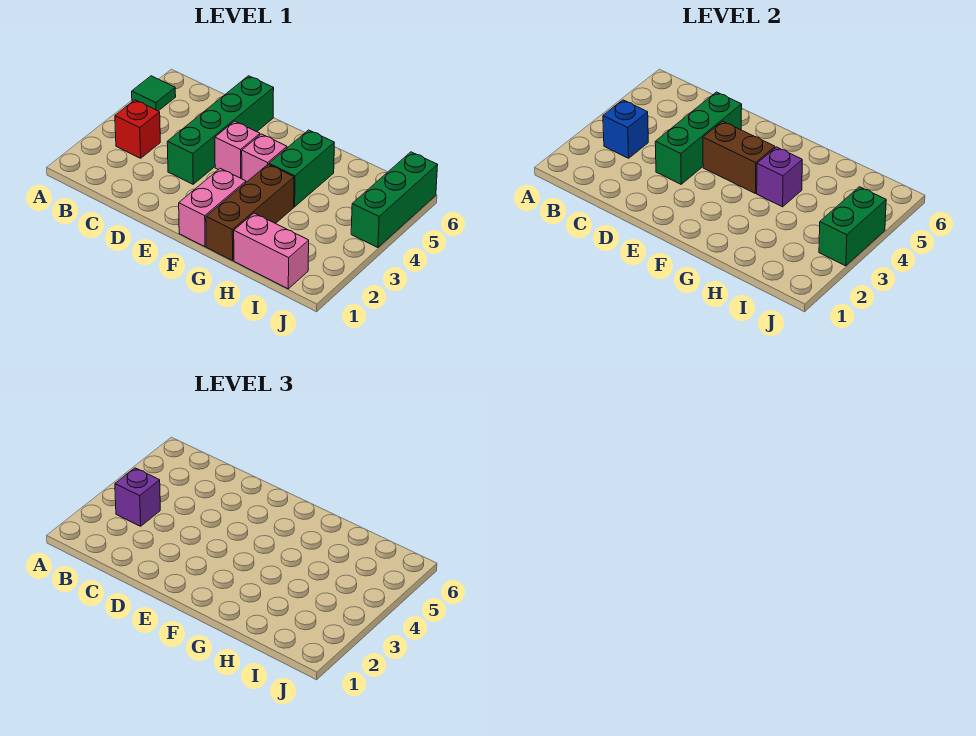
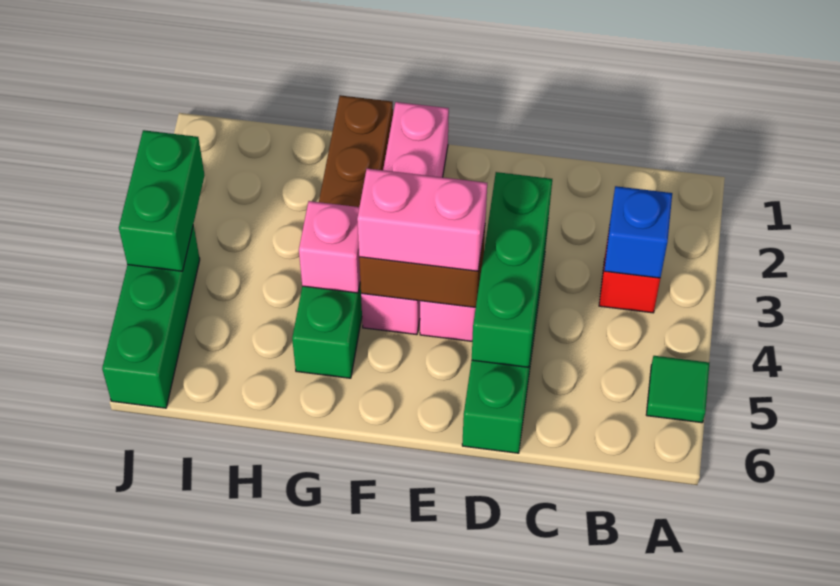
purple brick B3 level 3 -> none
purple brick G4 level 2 -> pink brick G4 level 2
pink brick H1:I1 level 1 -> pink brick E4:F4 level 3

